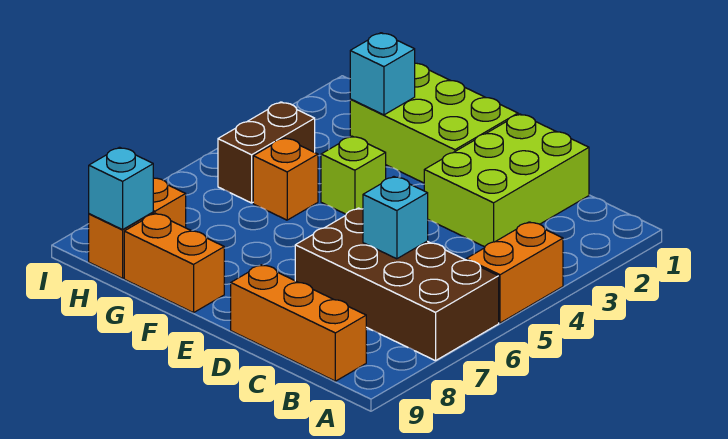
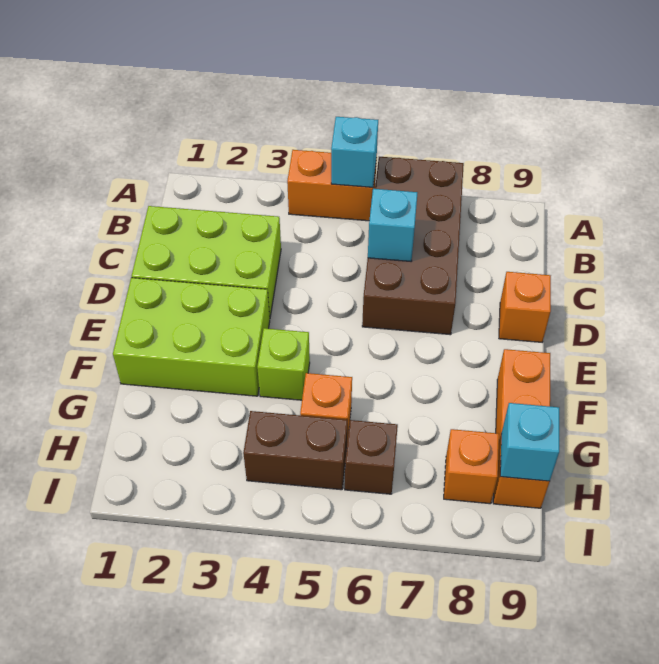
orange brick B9:D9 level 1 -> orange brick D9 level 1
lime brick E1:G2 level 1 -> lime brick E1:F3 level 1
cyan brick G2 level 2 -> cyan brick A5 level 2
none -> brown brick H6 level 1

